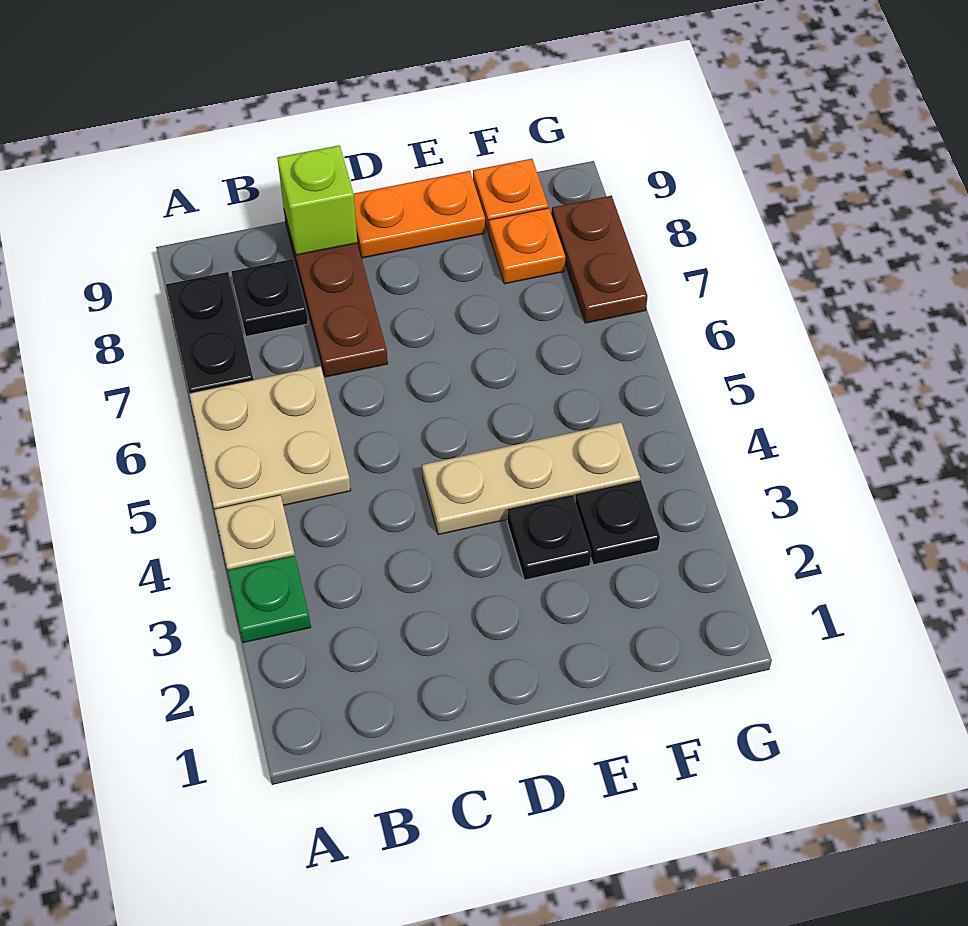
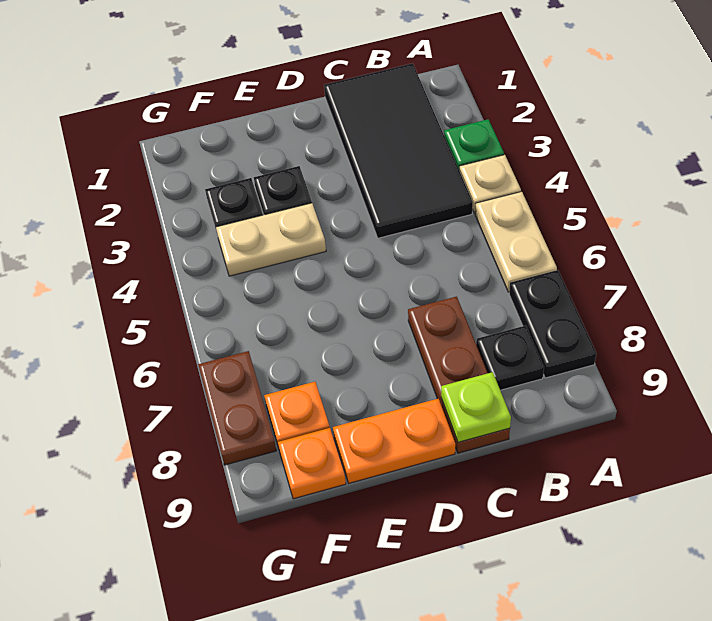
tan plate A5:B6 level 1 -> tan plate A5:A6 level 1
none -> black tile B1:C4 level 1
lime brick C9 level 2 -> lime plate C9 level 2
tan plate D4:F4 level 1 -> tan plate E4:F4 level 1

